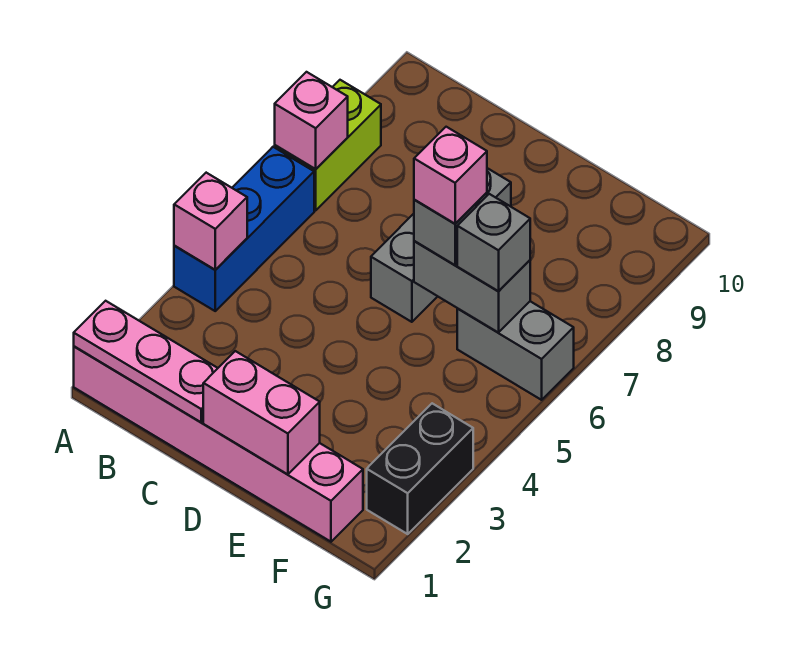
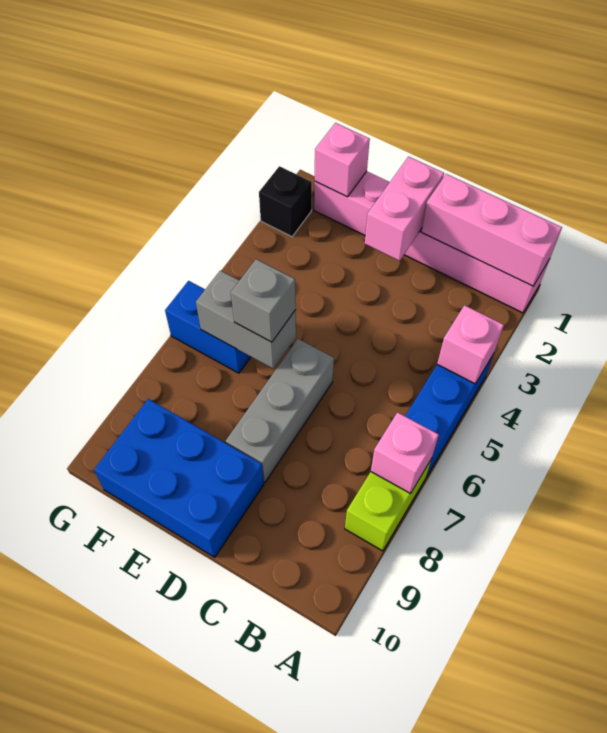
pink plate A1:C1 level 2 -> pink brick A1:C1 level 2
pink brick D1:E1 level 2 -> pink brick D1:D2 level 2
none -> blue brick D9:F10 level 1
pink brick E6 level 4 -> pink brick F1 level 2
grey brick F6:G6 level 1 -> blue brick F6:G6 level 1
grey brick F6 level 3 -> none
black brick G2:G3 level 1 -> black brick G2 level 1

